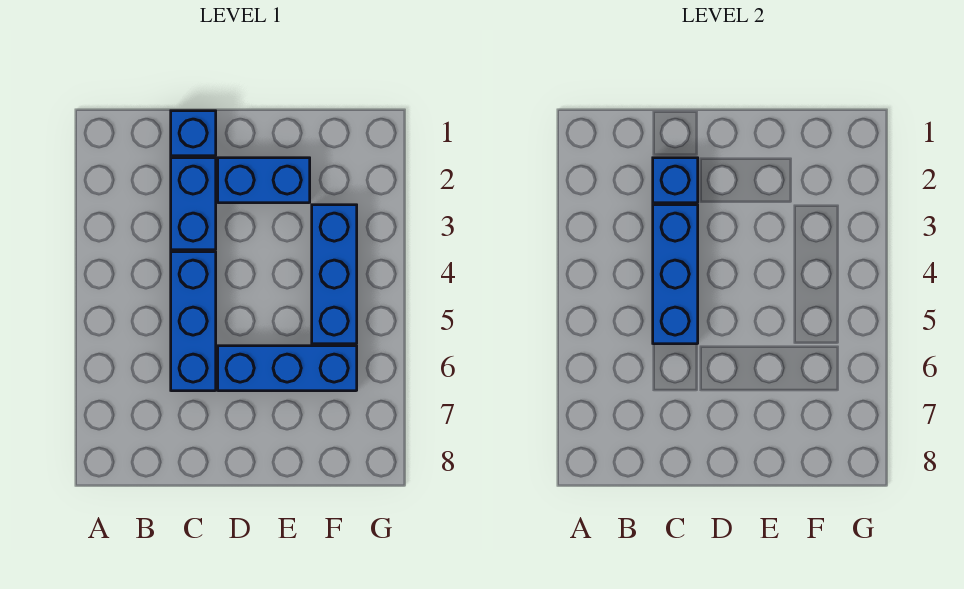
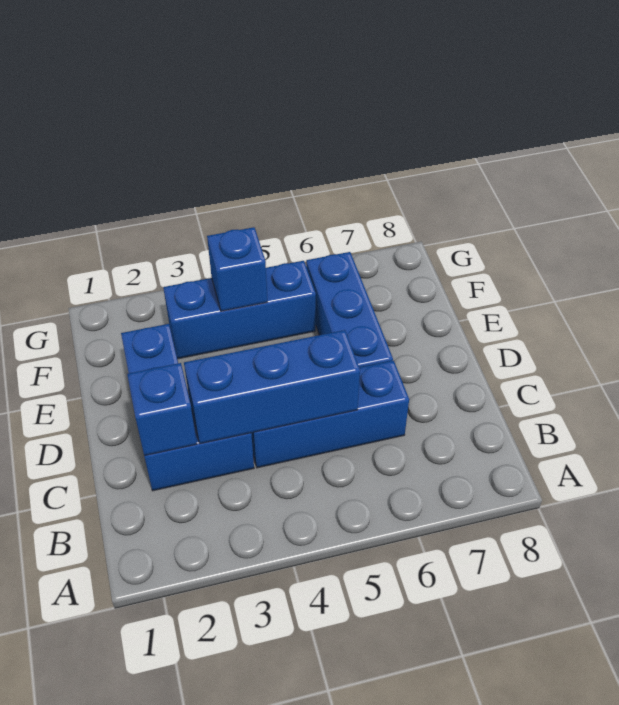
blue brick C1 level 1 -> blue brick F4 level 2

